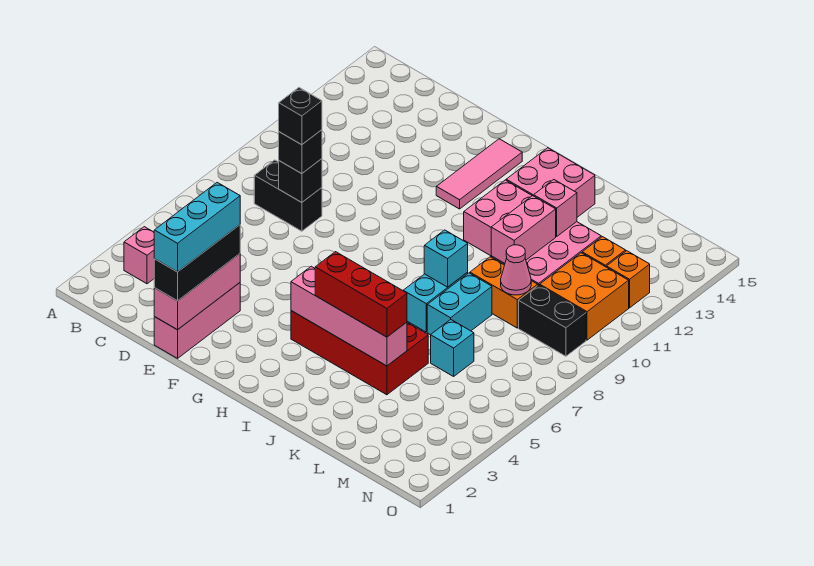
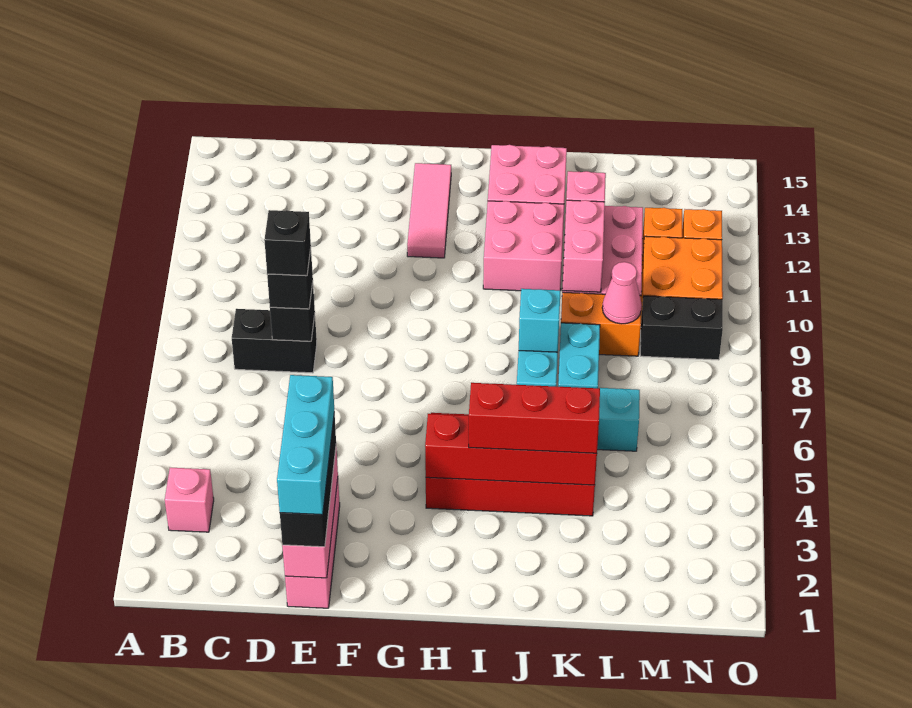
pink brick H4:K4 level 2 -> red brick H4:K4 level 2

